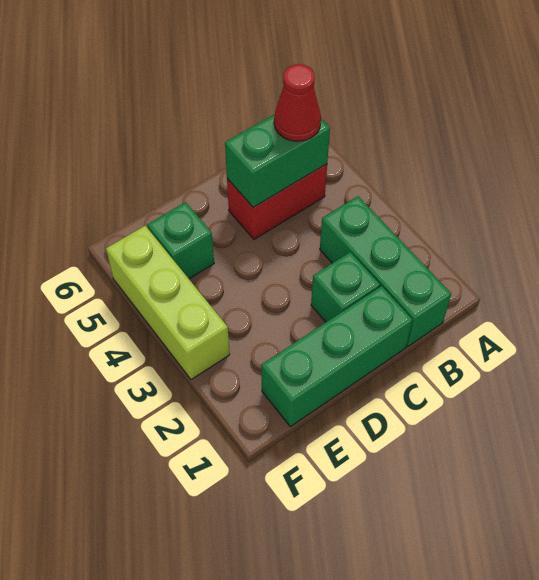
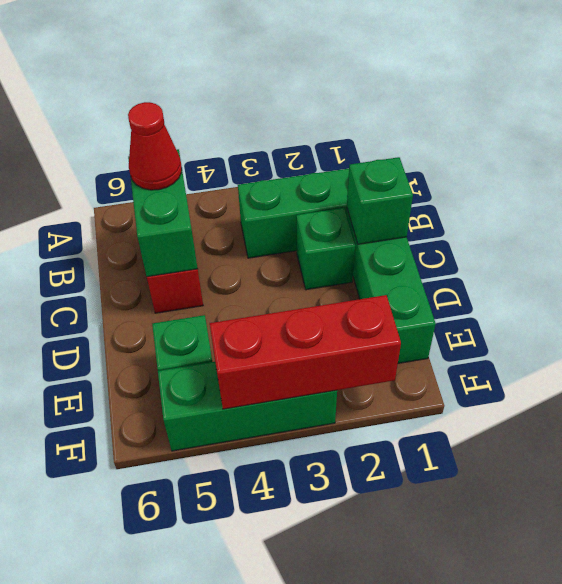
none -> green brick C1 level 2
none -> red brick F2:F4 level 2
lime brick F3:F5 level 1 -> green brick F3:F5 level 1

